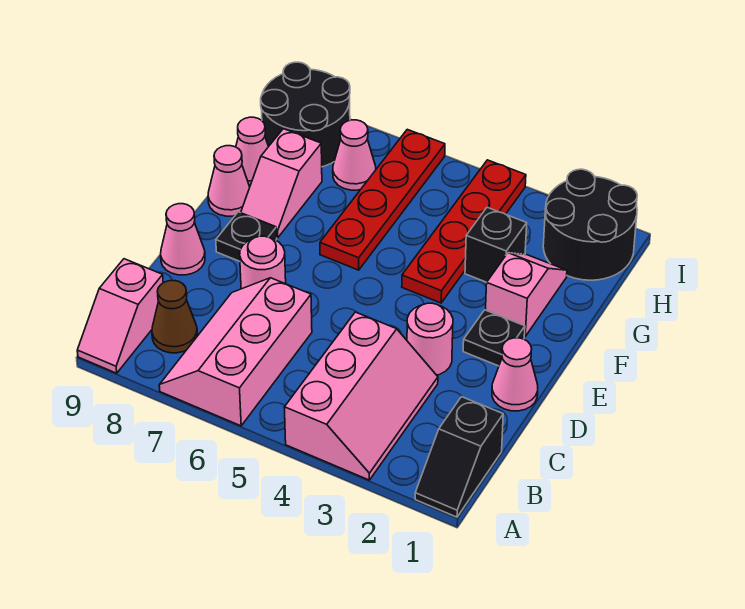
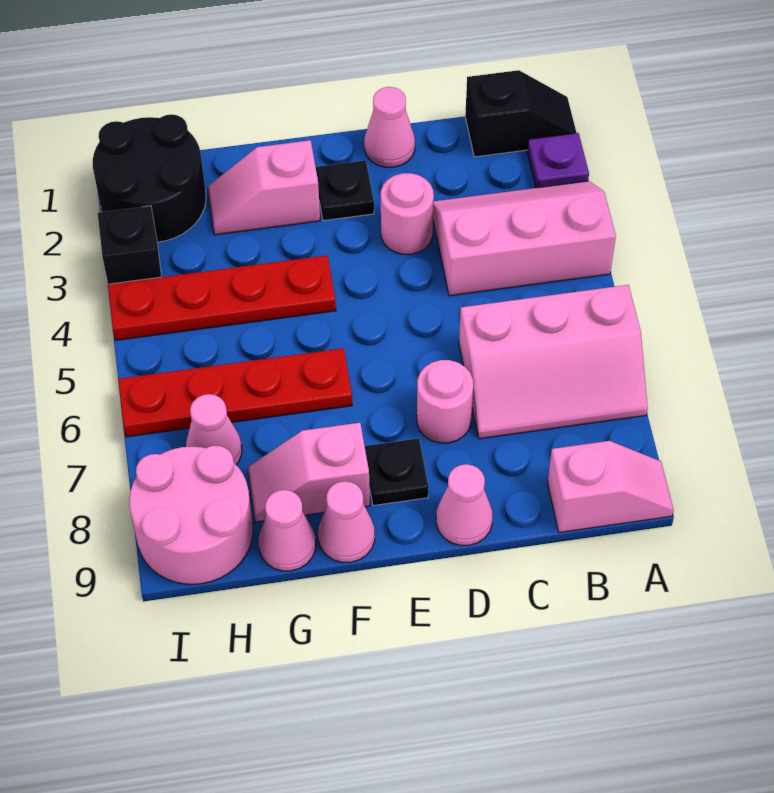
none -> purple plate A2 level 1
brown cone B8 level 1 -> none
pink slope F8:G8 level 1 top G -> pink slope F8:G8 level 1 top F
black brick G3 level 1 -> black brick I3 level 1
black round brick H8:I9 level 1 -> pink round brick H8:I9 level 1

